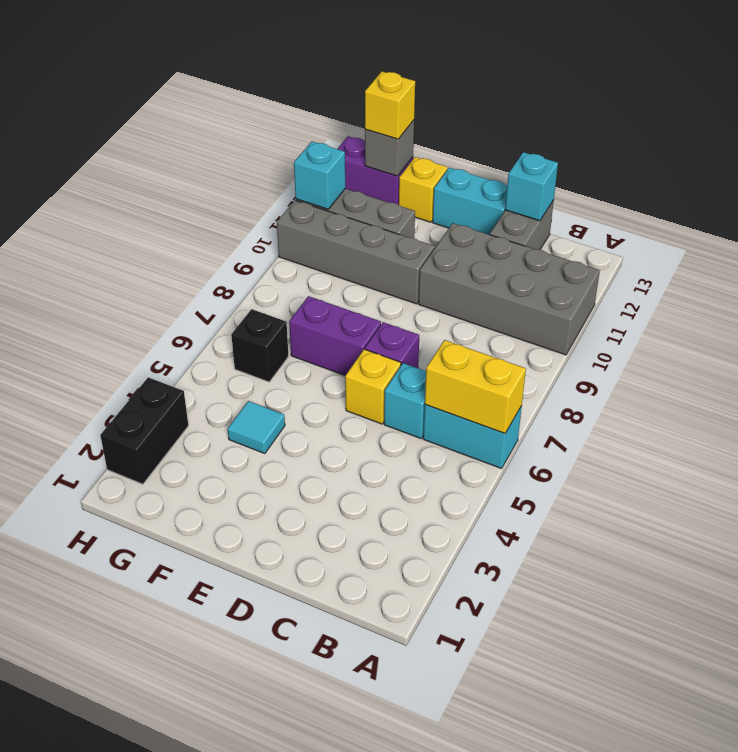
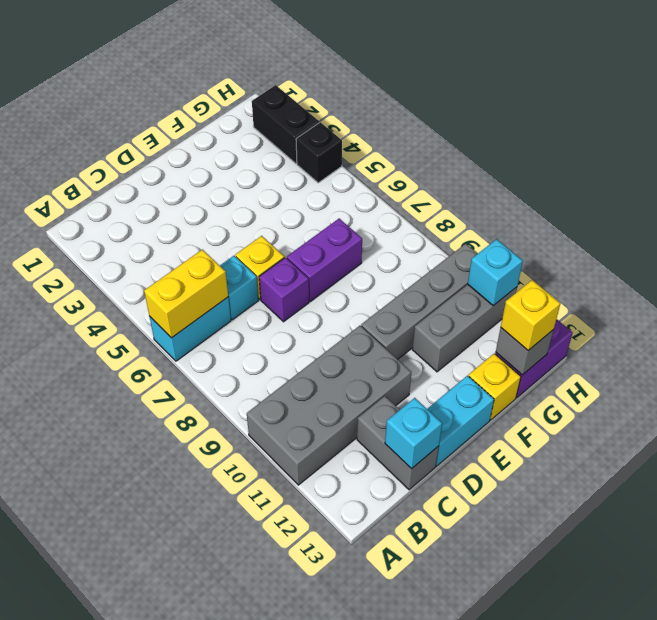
cyan tile F4 level 1 -> none
black brick G6 level 1 -> black brick H4 level 1

